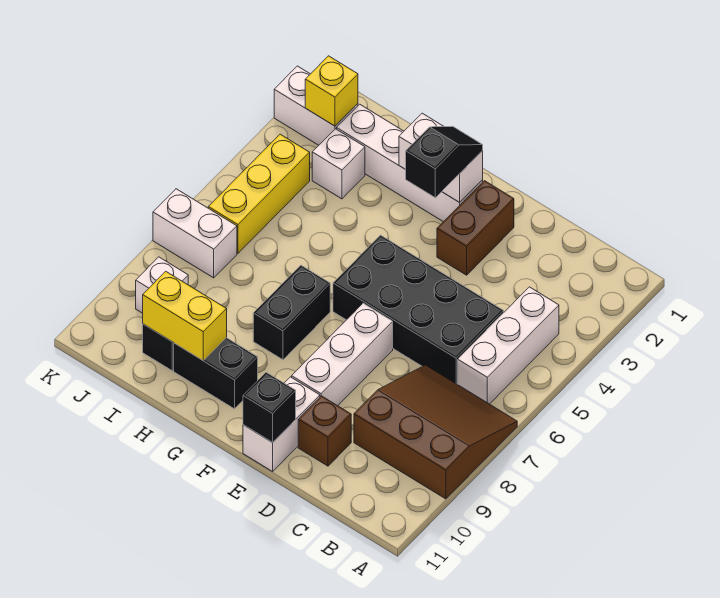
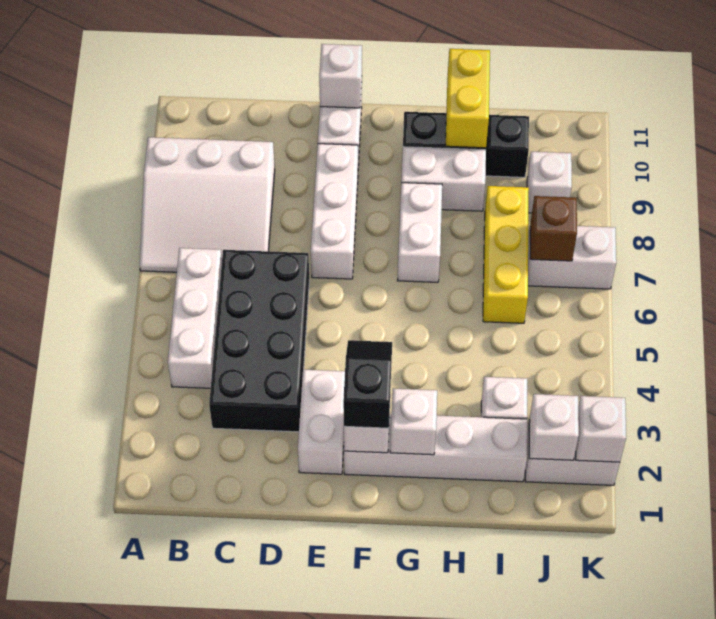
brown slope A7:C9 level 1 top 9 -> white slope A7:C9 level 1 top 9
black brick C5:F6 level 1 -> black brick C3:D6 level 1
brown brick D10 level 1 -> brown brick J7 level 2
brown brick E2:E3 level 1 -> white brick E2:E3 level 1
black brick E11 level 2 -> white brick E11 level 2
black slope F2:F3 level 3 top 3 -> black slope F2:F3 level 3 top 2
black brick G7:G8 level 1 -> white brick G7:G8 level 1
none -> white brick G9:H9 level 1
yellow brick H10:I10 level 2 -> yellow brick H10:H11 level 2
yellow brick J2 level 2 -> white brick J2 level 2
yellow brick J4:J6 level 1 -> yellow brick I6:I8 level 1
none -> white brick K2 level 2

